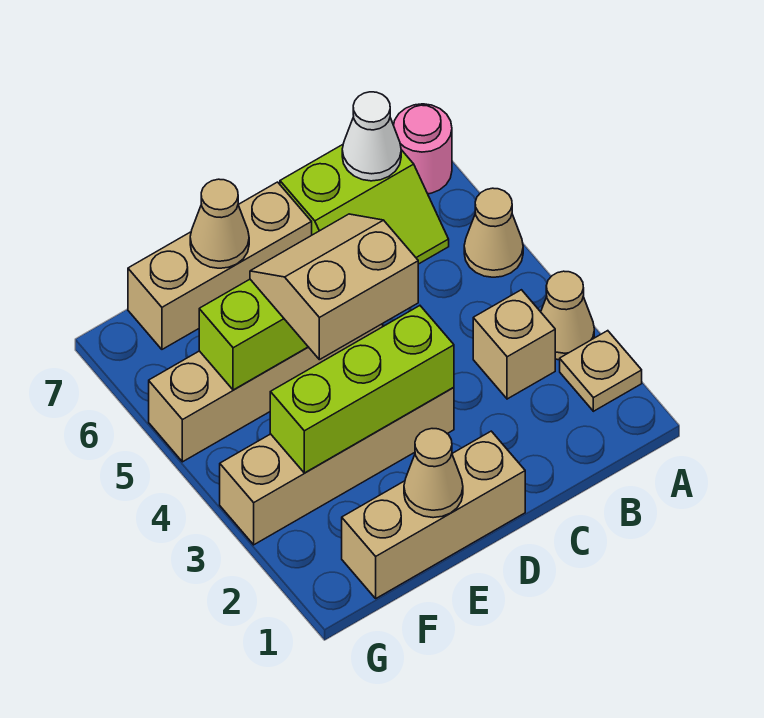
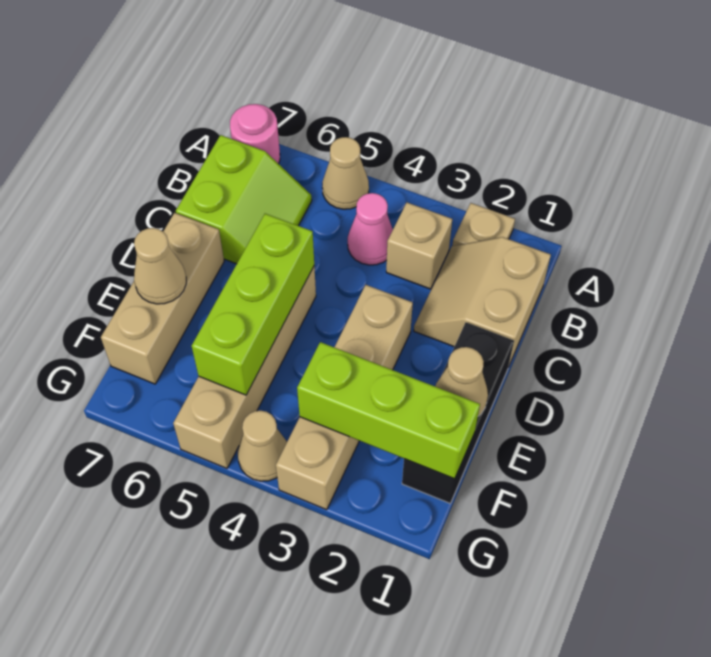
tan cone A3 level 1 -> tan cone G4 level 1
none -> pink cone B4 level 1
white cone B7 level 2 -> none
tan brick D1:F1 level 1 -> black brick D1:F1 level 1
lime brick D3:F3 level 2 -> lime brick F1:F3 level 2
tan slope D4:E5 level 3 top 4 -> tan slope B1:C2 level 1 top 1

